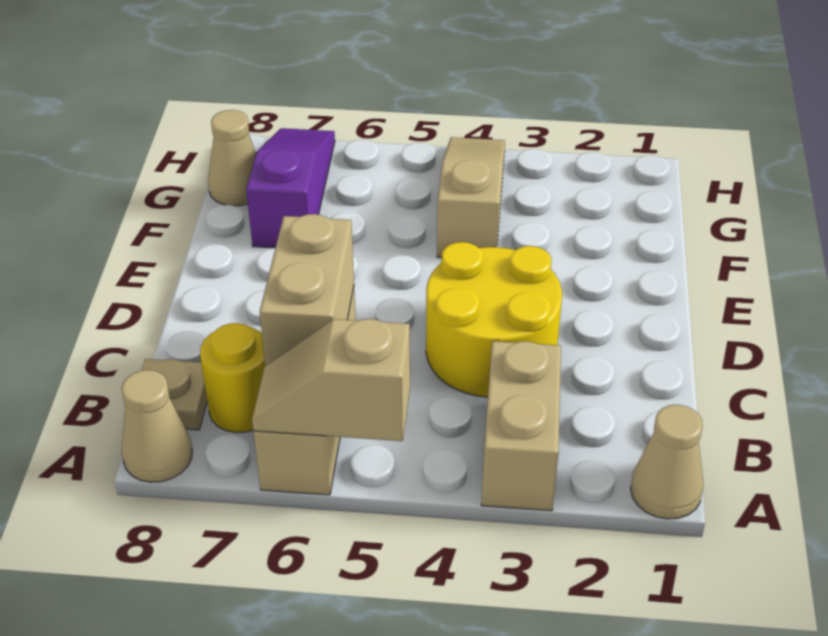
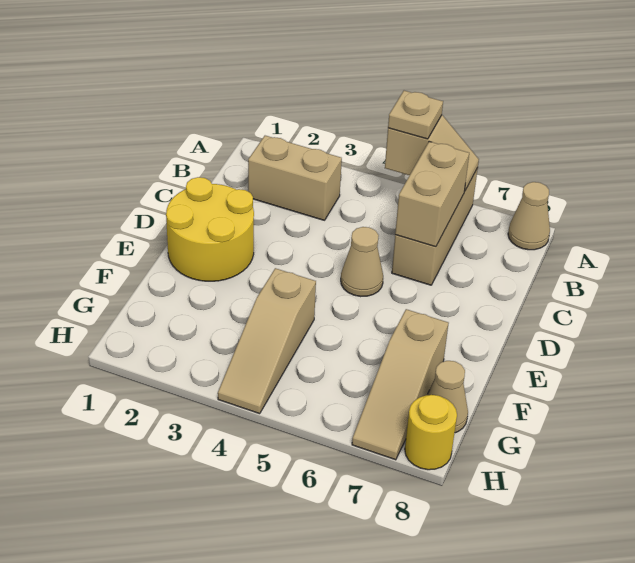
tan cone A1 level 1 -> tan cone D5 level 1
tan brick A3:B3 level 1 -> tan brick B2:B3 level 1
yellow round brick B7 level 1 -> yellow round brick H8 level 1
tan plate B8 level 1 -> tan plate A5 level 3
yellow round brick C3:D4 level 1 -> yellow round brick D1:E2 level 1
purple slope F7:H7 level 1 top F -> tan slope F7:H7 level 1 top F

